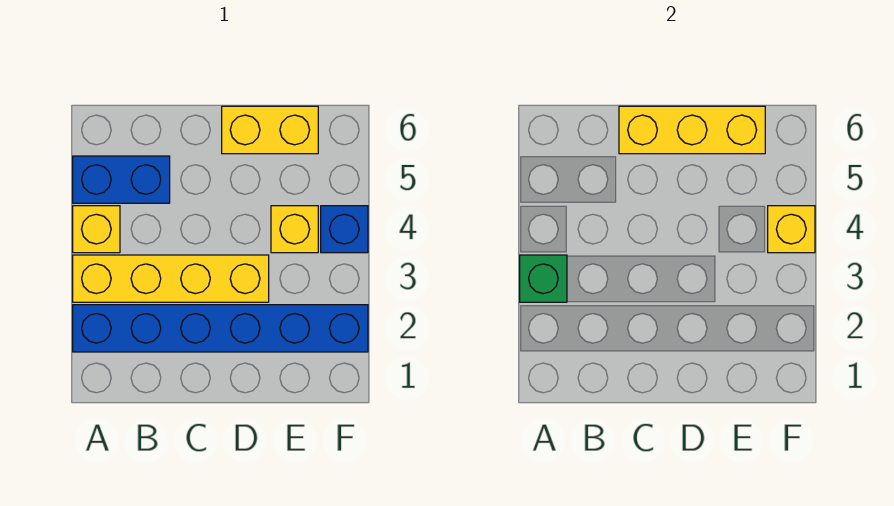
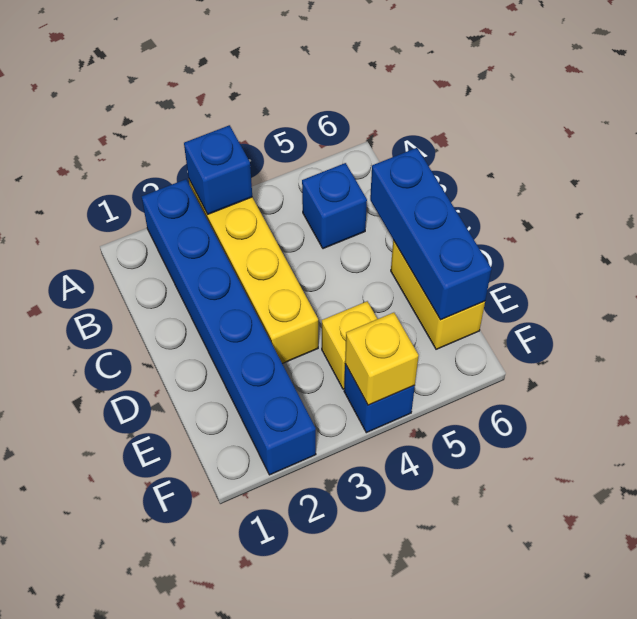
green brick A3 level 2 -> blue brick A3 level 2
yellow brick A4 level 1 -> none
blue brick A5:B5 level 1 -> blue brick B5 level 1
yellow brick C6:E6 level 2 -> blue brick C6:E6 level 2

